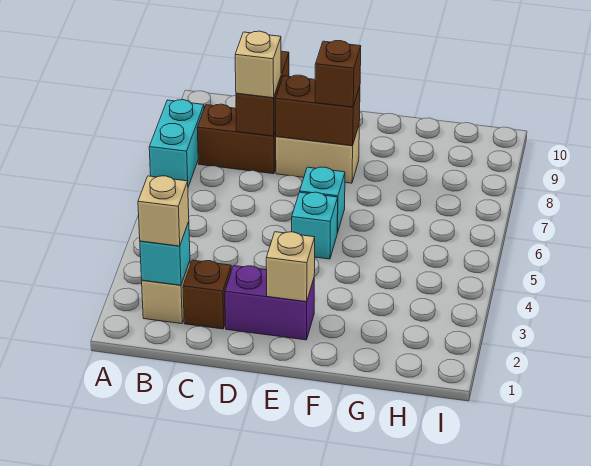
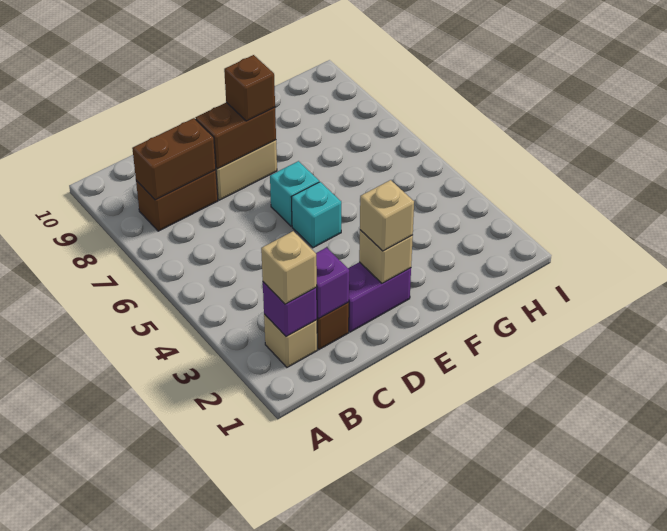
cyan brick A7:A8 level 1 -> none
cyan brick B2 level 2 -> purple brick B2 level 2
none -> purple brick C2 level 2
brown brick C8:C9 level 2 -> brown brick B8:C8 level 2
tan brick C8 level 3 -> tan brick E2 level 3

